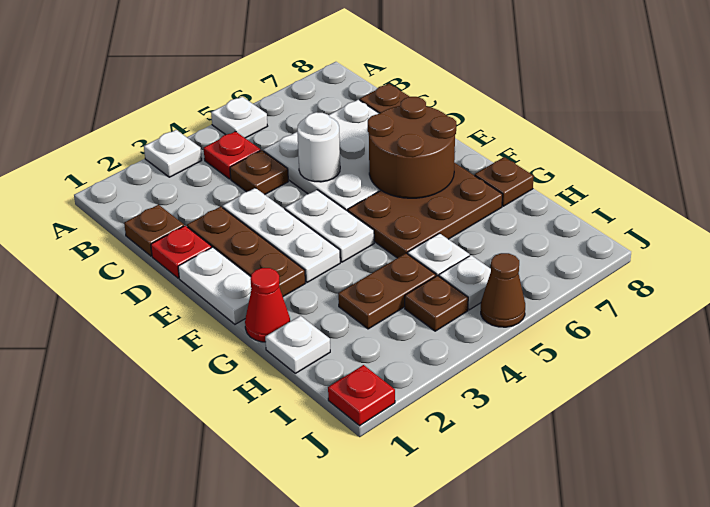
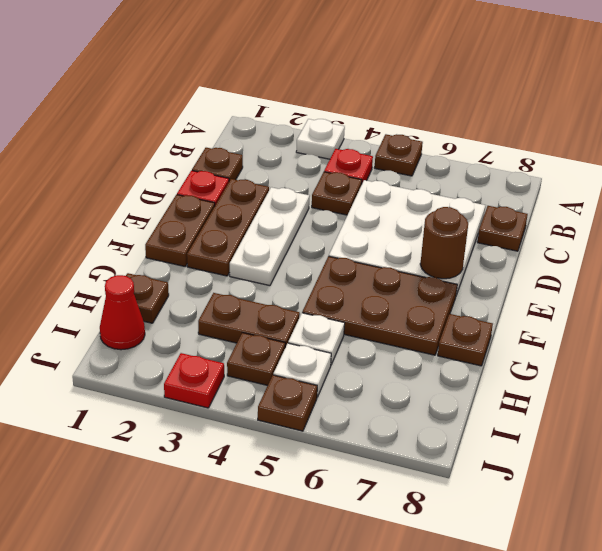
white plate A5 level 1 -> brown plate A5 level 1
white round brick D5 level 2 -> none
white plate E1:F1 level 1 -> brown plate E1:F1 level 1
white plate E4:F4 level 1 -> none
brown round brick E6:F7 level 2 -> brown round brick E7 level 2
red cone G1 level 1 -> red cone I1 level 1
white plate H1 level 1 -> brown plate H1 level 1
red plate J1 level 1 -> red plate J3 level 1
brown cone J5 level 1 -> brown plate J5 level 1

